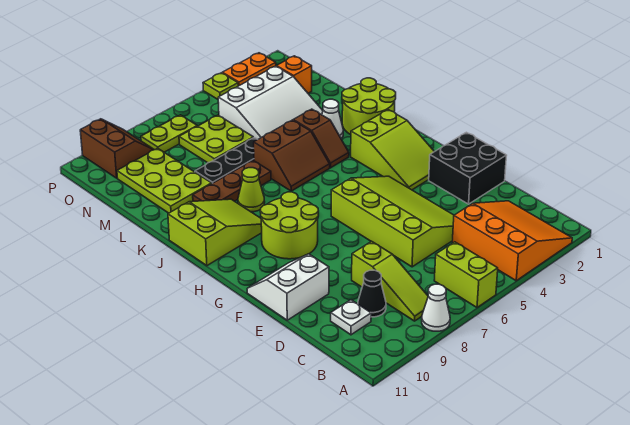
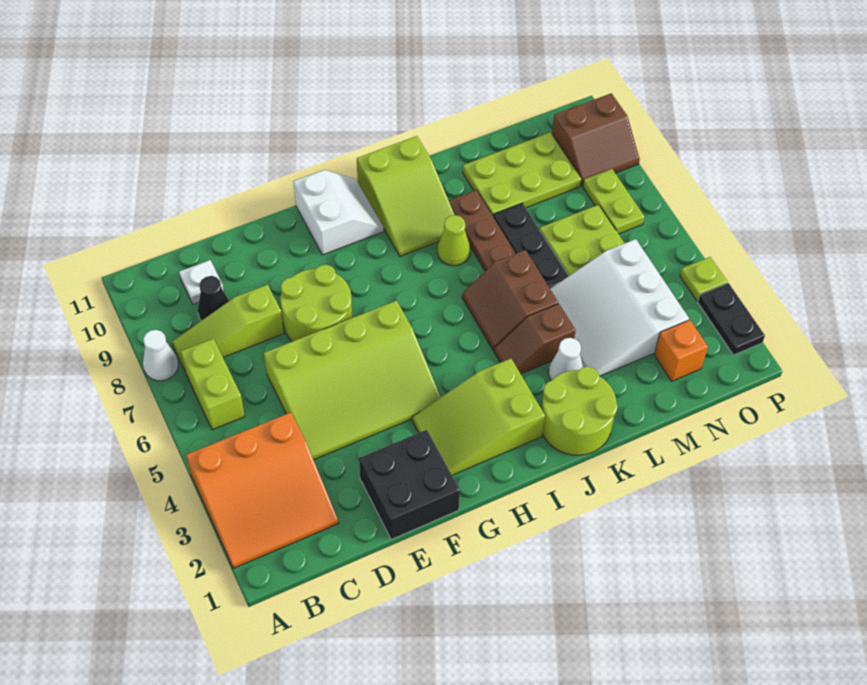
lime brick A6:B6 level 1 -> lime brick B6:B7 level 1
white slope E10:F11 level 1 top E -> white slope G10:H11 level 1 top G
lime round brick G8:H9 level 1 -> lime round brick E7:F8 level 1
orange plate P2:P3 level 1 -> black plate P2:P3 level 1

